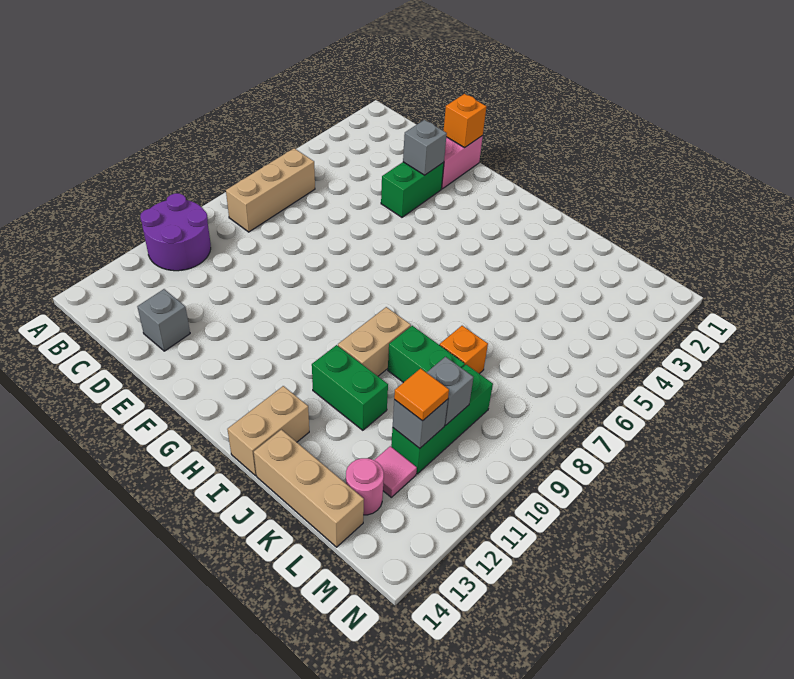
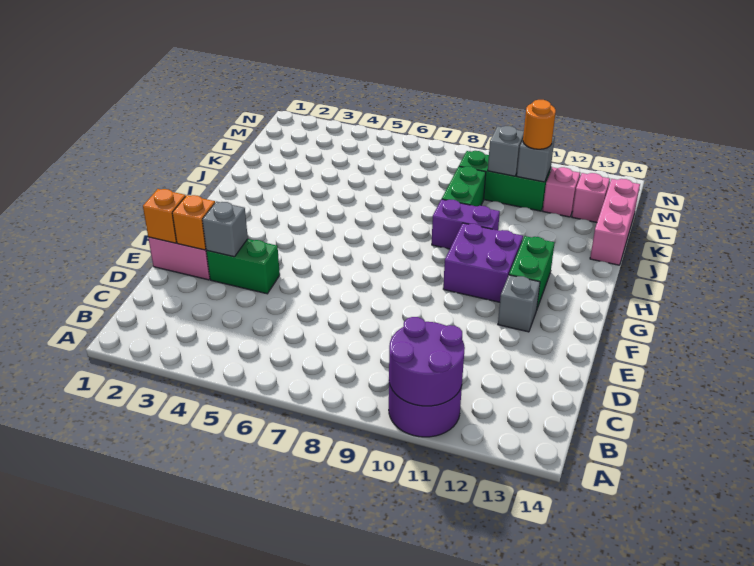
none -> purple round brick A10:B11 level 2
tan brick B6:B8 level 1 -> none
grey brick D13 level 1 -> grey brick F12 level 1
none -> purple brick G10:H11 level 1
tan brick I9:I10 level 1 -> purple brick I9:I10 level 1
green brick I11:J11 level 1 -> green brick G12:H12 level 1
tan brick I13:I14 level 1 -> none
tan brick J14:L14 level 1 -> pink brick J14:L14 level 1
orange brick K8 level 1 -> orange brick E2 level 2
orange tile L11 level 3 -> orange round brick L11 level 3
pink tile L12 level 1 -> pink brick L12 level 1
pink round brick L13 level 1 -> pink brick L13 level 1

